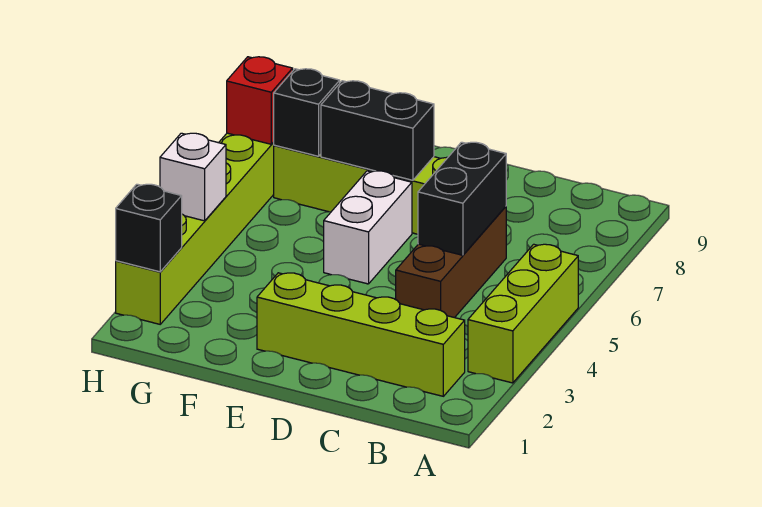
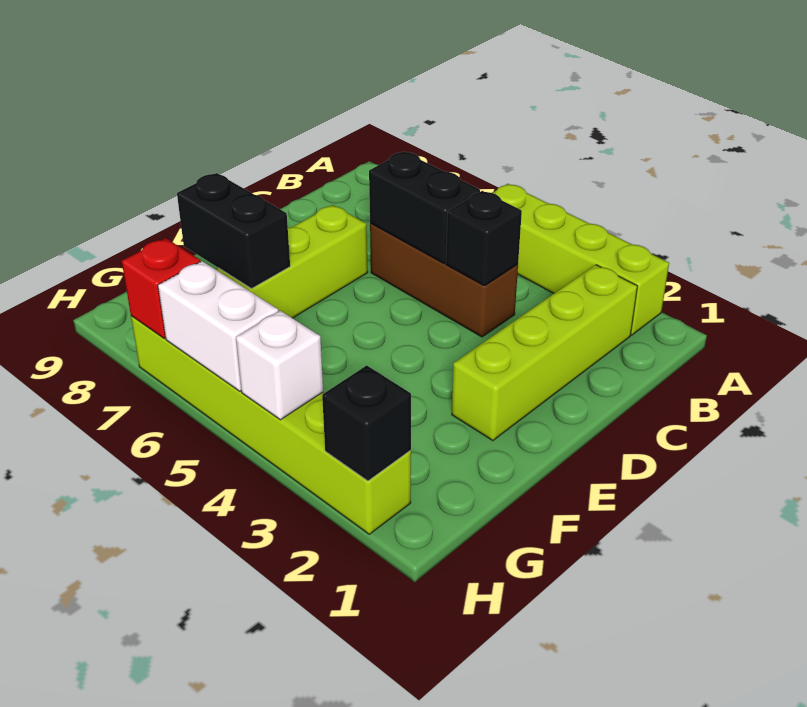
lime brick A3:A5 level 1 -> lime brick A2:A5 level 1
white brick E5:E6 level 1 -> white brick H5:H6 level 2
black brick E7:F7 level 2 -> black brick F7:F8 level 2
black brick G7 level 2 -> black brick C4 level 2

